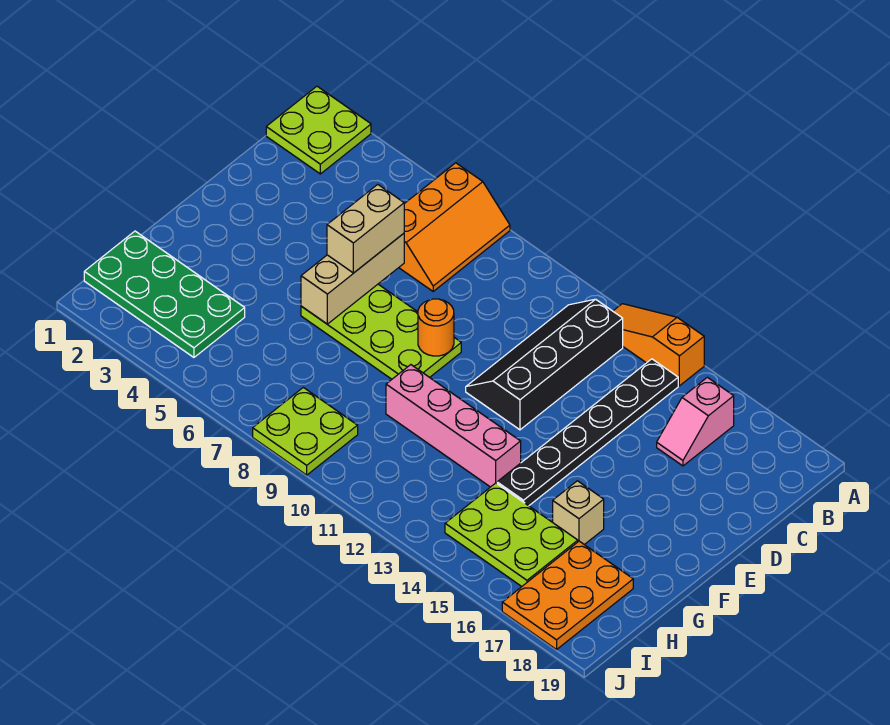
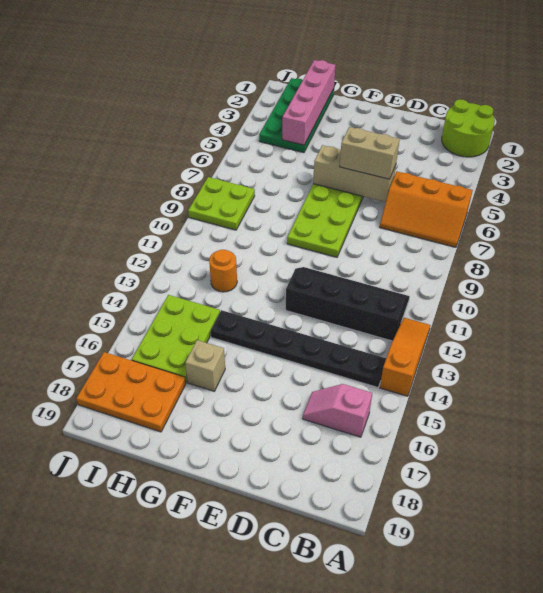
lime plate A1:B2 level 1 -> lime round brick A1:B2 level 1
orange round brick E9 level 2 -> orange round brick H12 level 1
pink brick G10:G13 level 1 -> pink brick H1:H4 level 2

